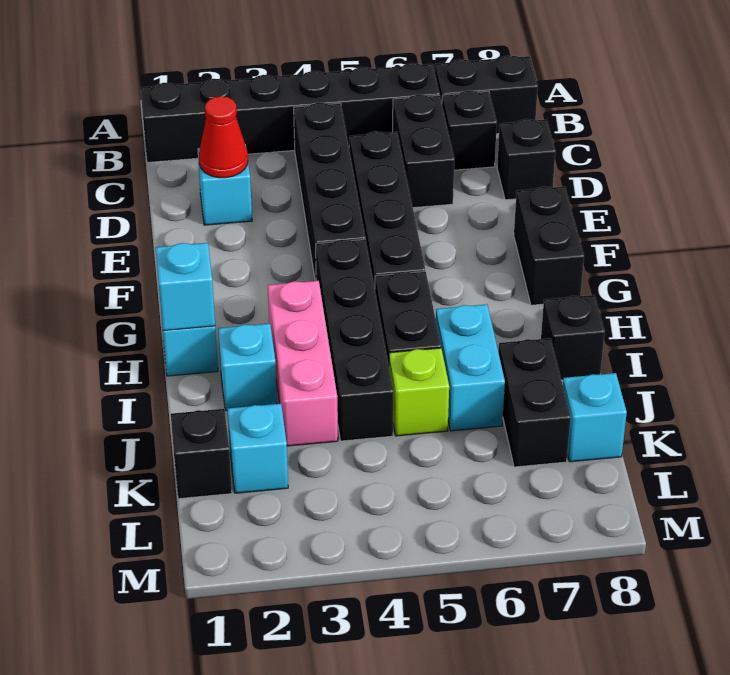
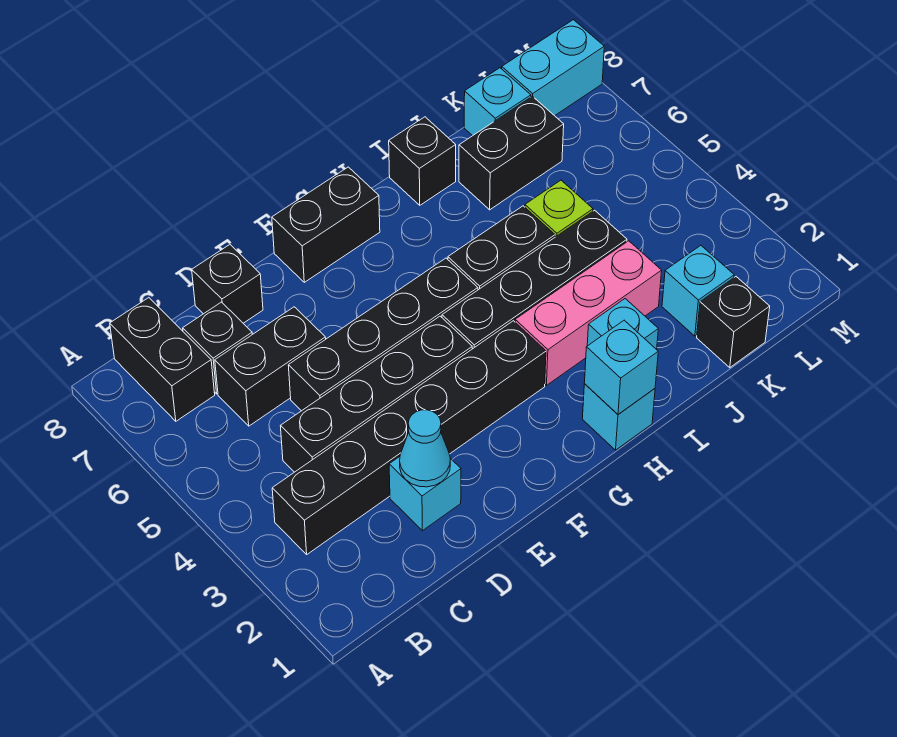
black brick B1:B6 level 1 -> black brick B3:G3 level 1
red cone D2 level 2 -> cyan cone D2 level 2
cyan brick I6:J6 level 1 -> cyan brick L8:M8 level 1

